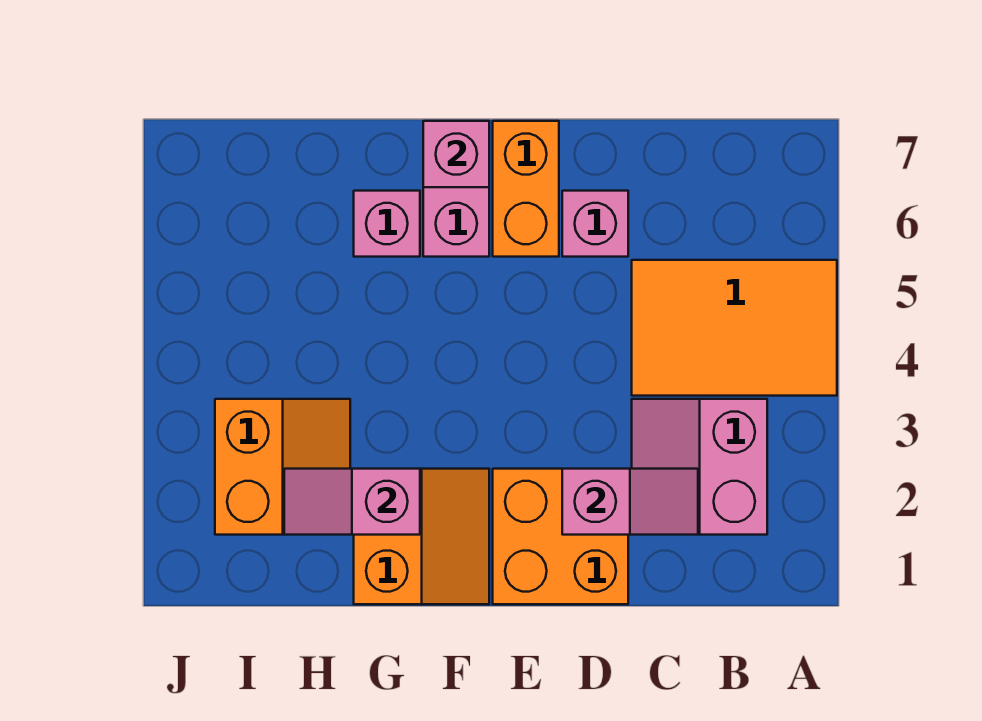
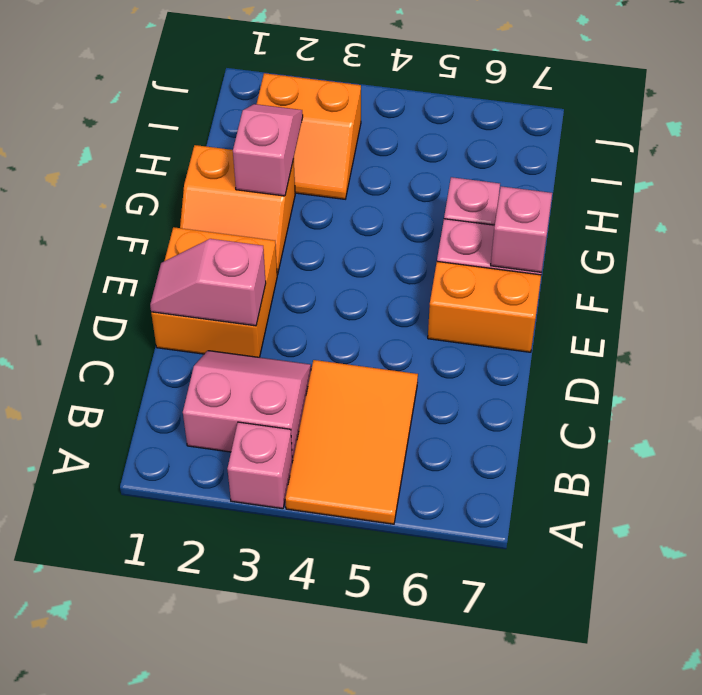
pink slope C2:D2 level 2 top D -> pink slope D1:D2 level 2 top 2
pink brick D6 level 1 -> pink brick A3 level 1

